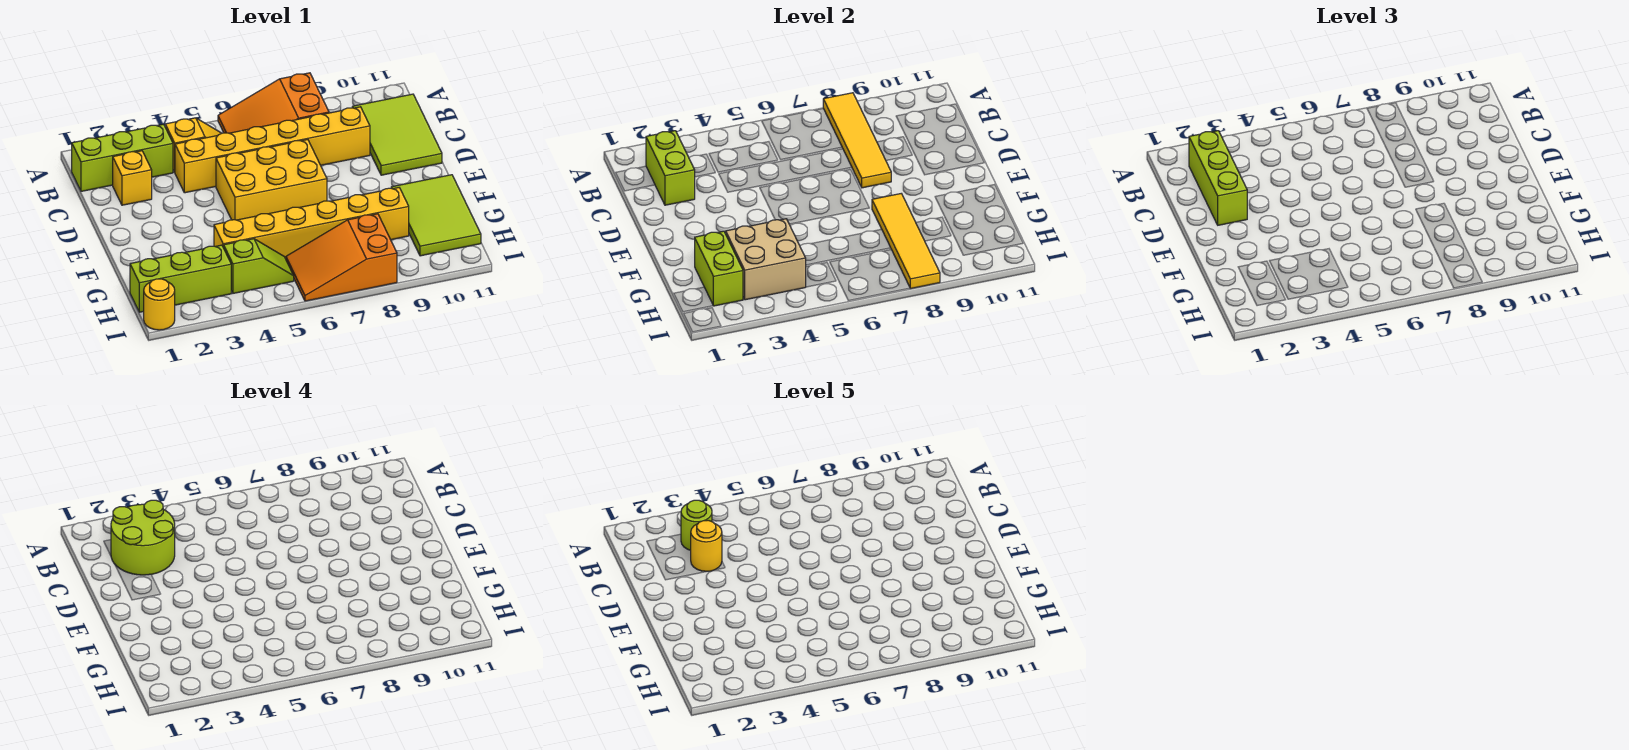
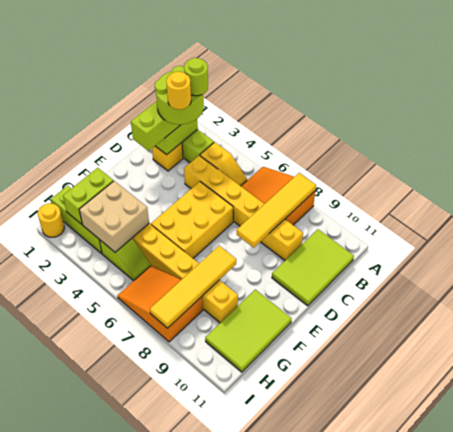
yellow brick D5:E7 level 1 -> yellow brick D5:F6 level 1

